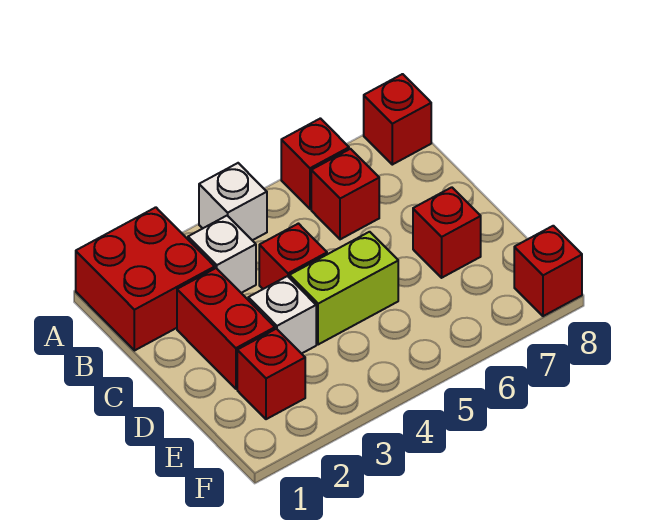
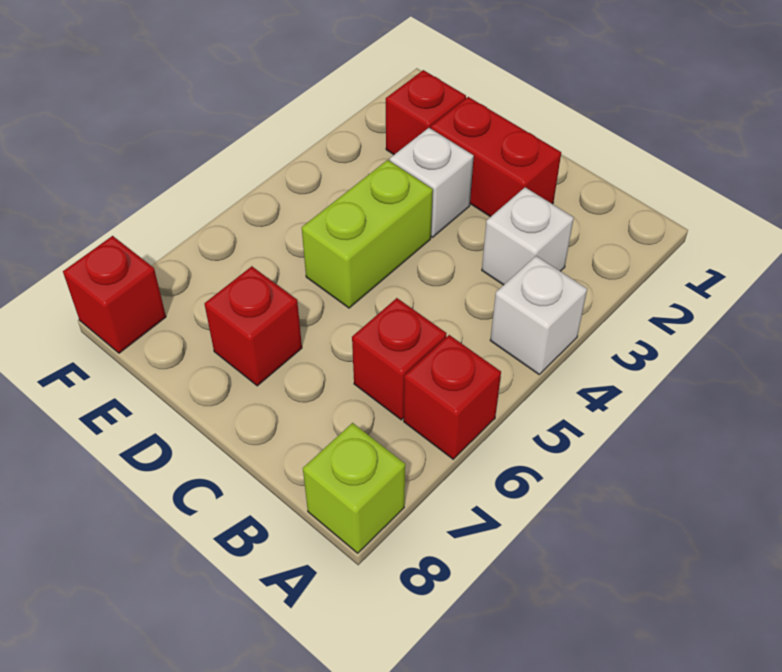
red brick A1:B2 level 1 -> none
red brick A8 level 1 -> lime brick A8 level 1
red brick C4 level 1 -> none

